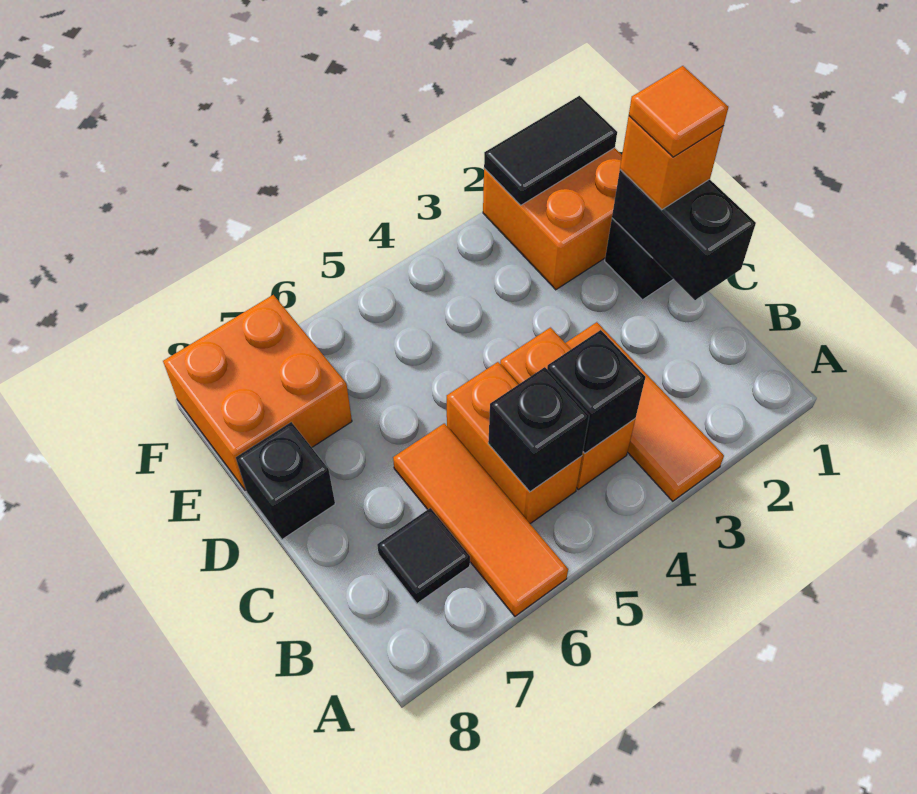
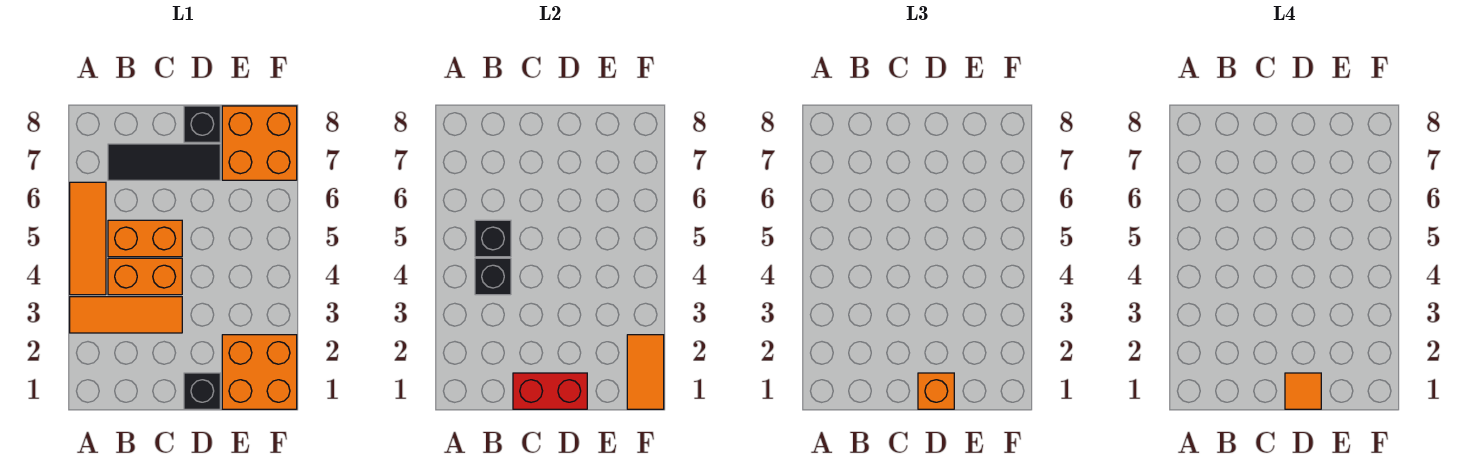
orange tile A6:C6 level 1 -> orange tile A4:A6 level 1
black tile B7 level 1 -> black tile B7:D7 level 1
black brick C1:D1 level 2 -> red brick C1:D1 level 2
black tile F1:F2 level 2 -> orange tile F1:F2 level 2

